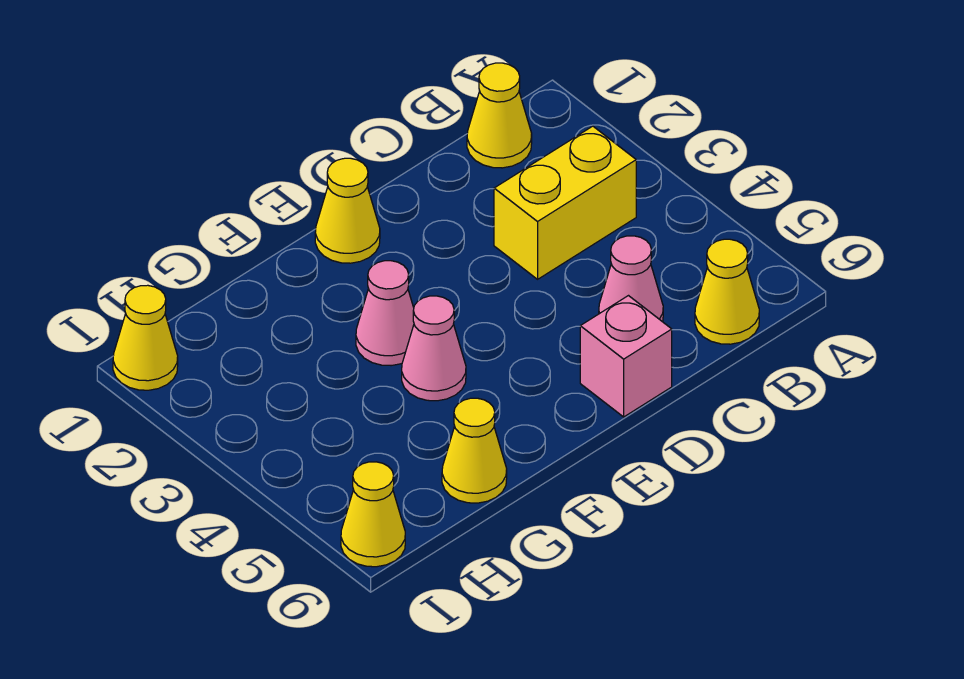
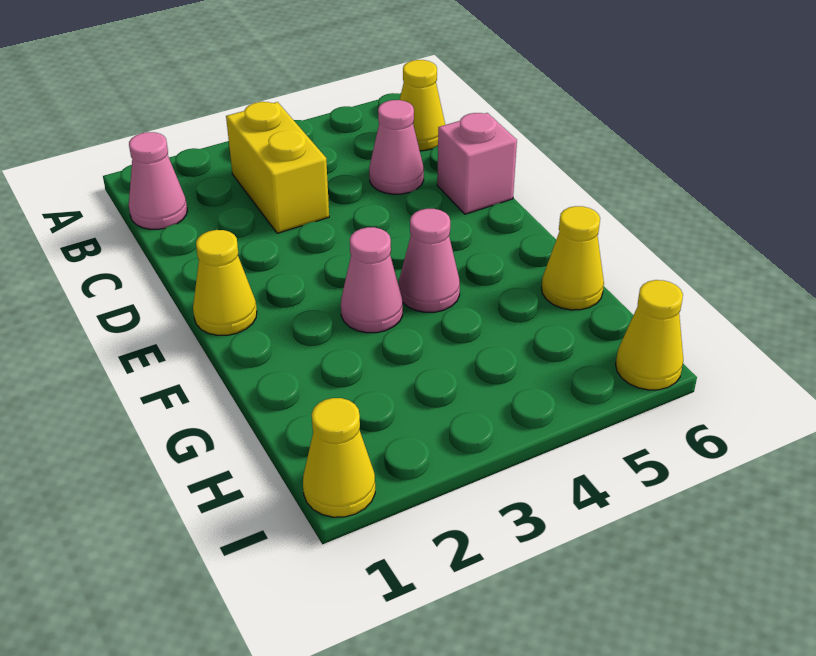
yellow cone B1 level 1 -> pink cone B1 level 1

